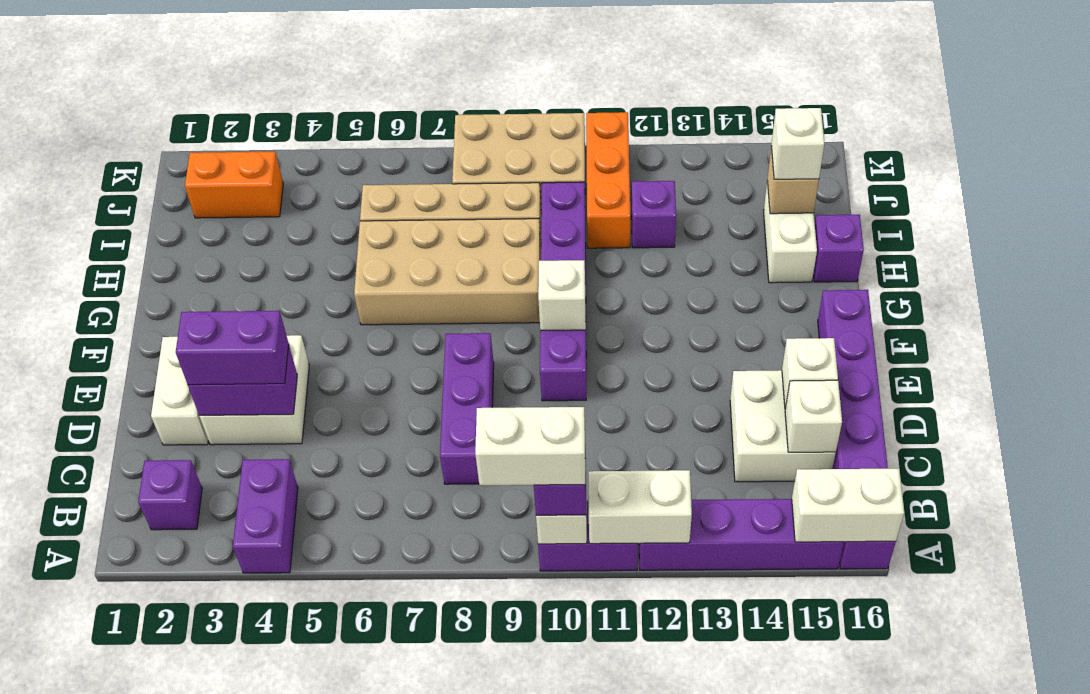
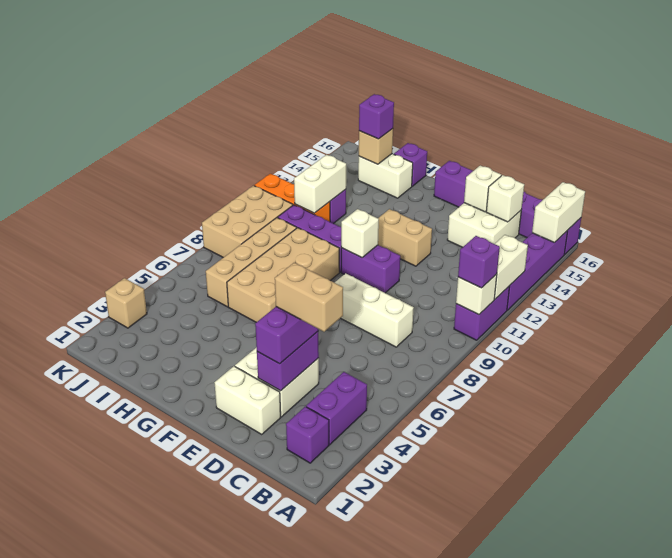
purple brick A4:B4 level 1 -> purple brick B3:B4 level 1
white brick A9:A10 level 4 -> white brick I11:I12 level 2
none -> tan brick C4:D4 level 4
purple brick C8:E8 level 1 -> white brick C8:E8 level 1
none -> tan brick E12:F12 level 1
white brick I15 level 3 -> purple brick I15 level 3
orange brick J2:J3 level 1 -> none
none -> tan brick K3 level 1

